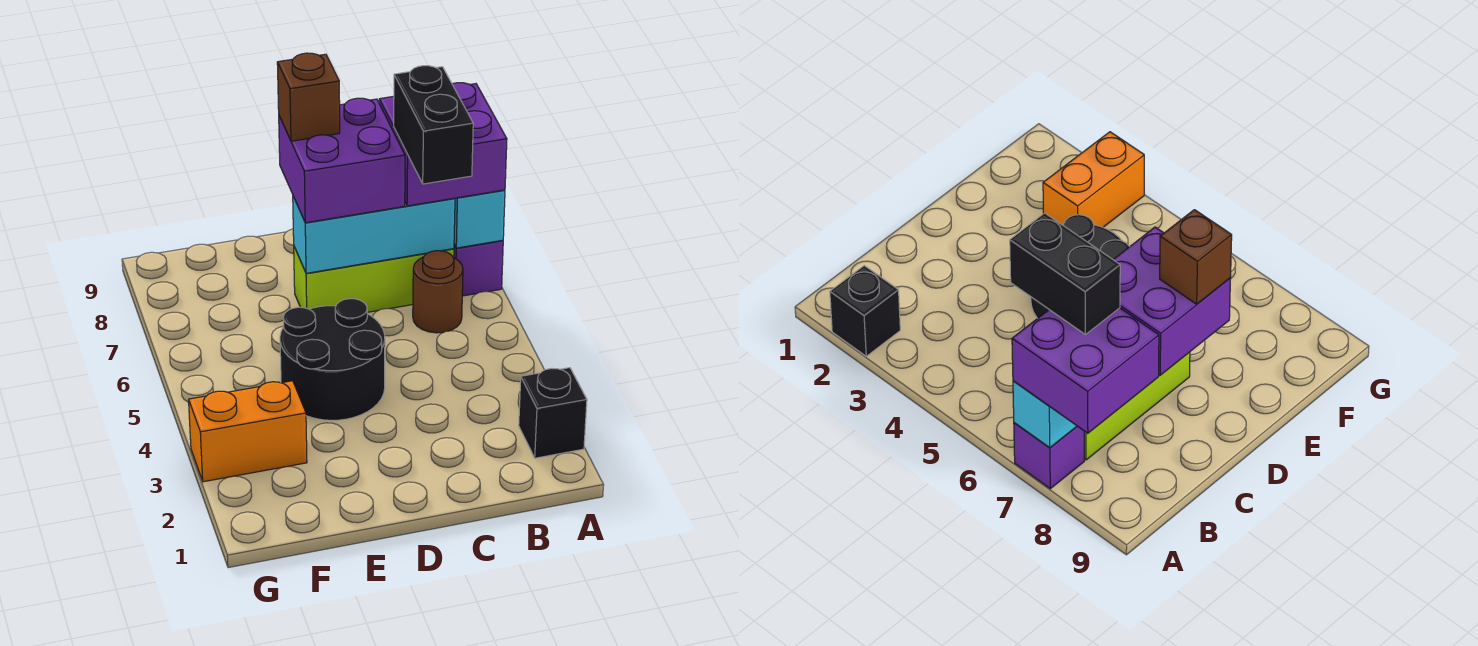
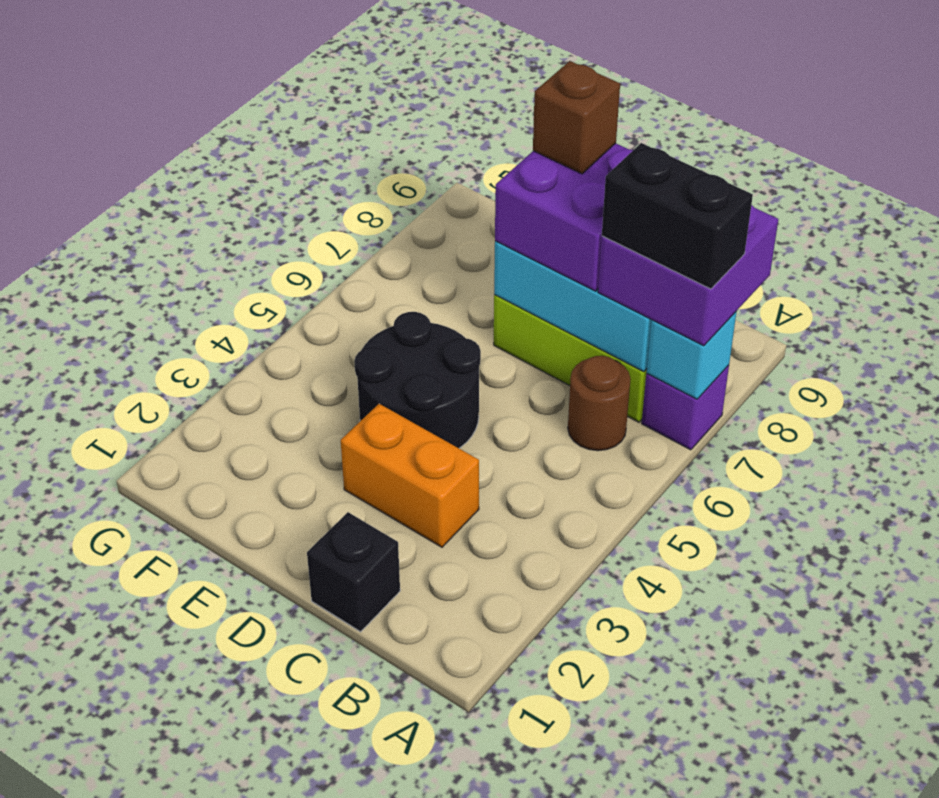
black brick A2 level 1 -> black brick C1 level 1
black brick B6:B7 level 4 -> black brick A7:B7 level 4
orange brick F3:G3 level 1 -> orange brick C3:D3 level 1

